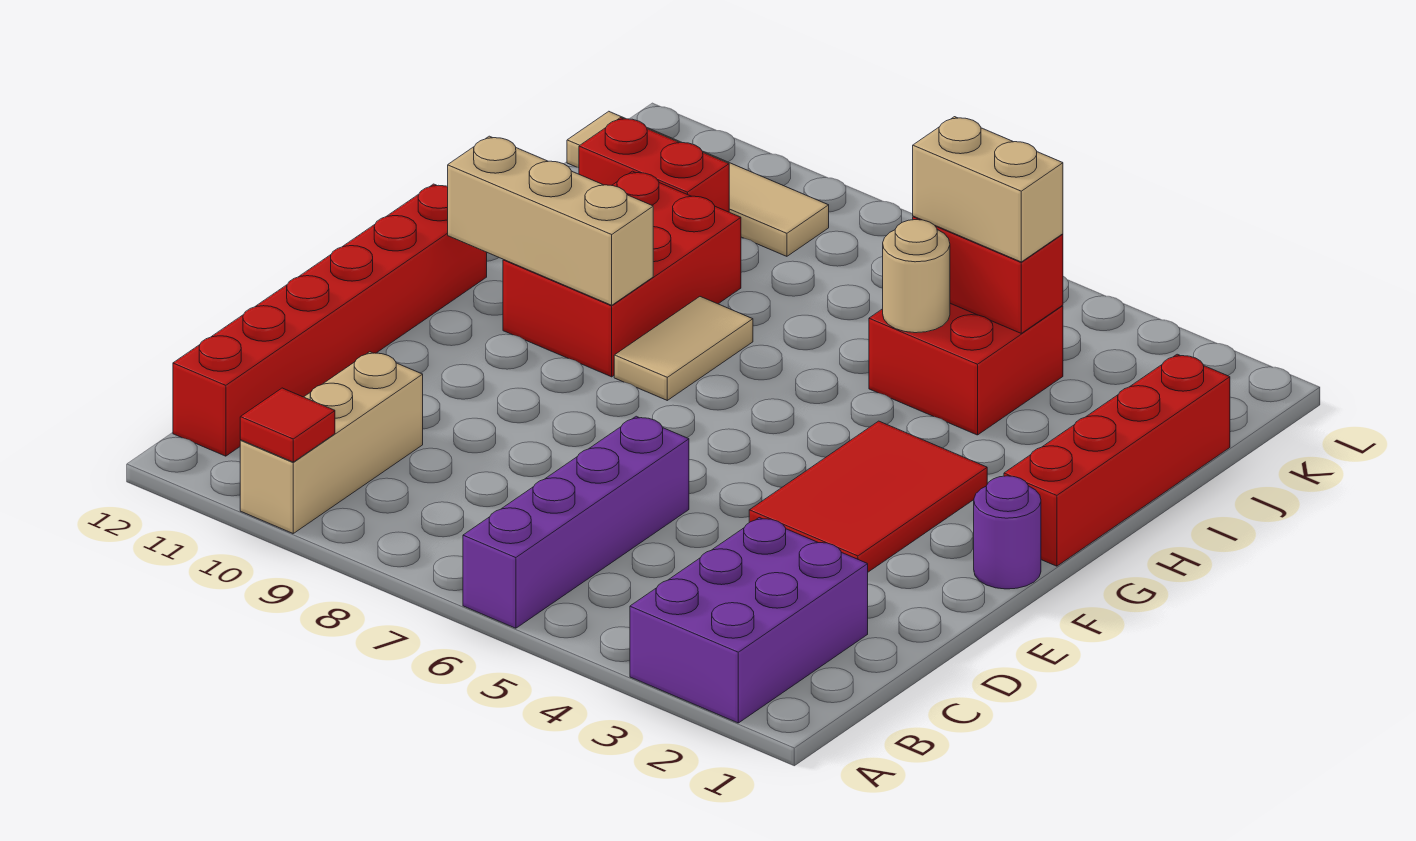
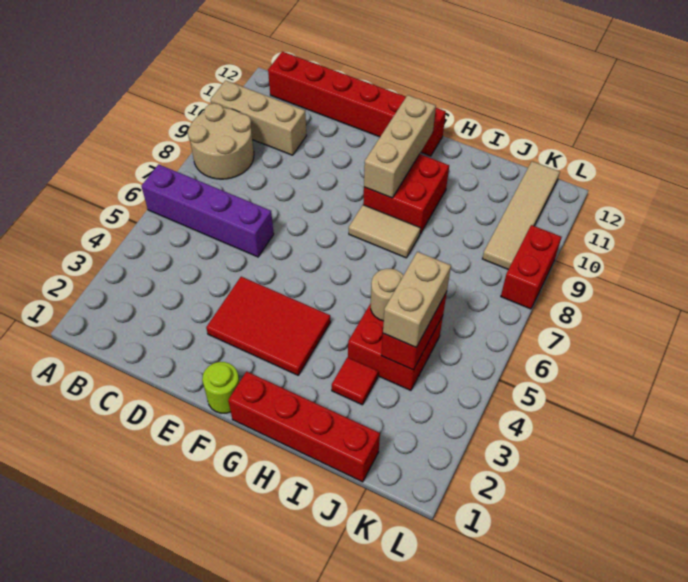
purple brick A2:C3 level 1 -> none
none -> tan round brick A8:B9 level 1
red tile A10 level 2 -> red tile I3 level 1
purple round brick F1 level 1 -> lime round brick F1 level 1
red brick G9:I10 level 1 -> red brick G9:H10 level 1
red brick J10:J11 level 1 -> red brick L8:L9 level 1

